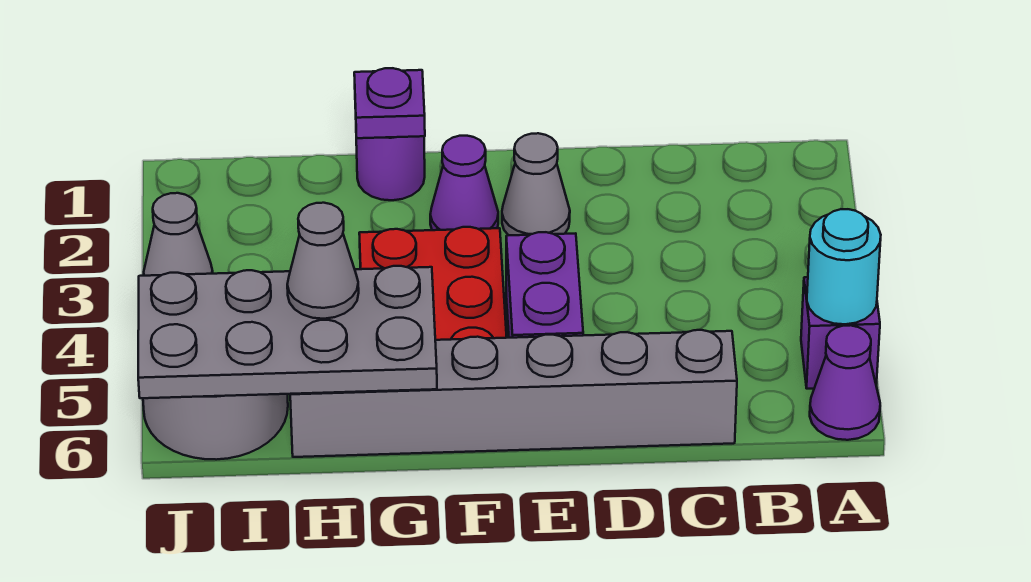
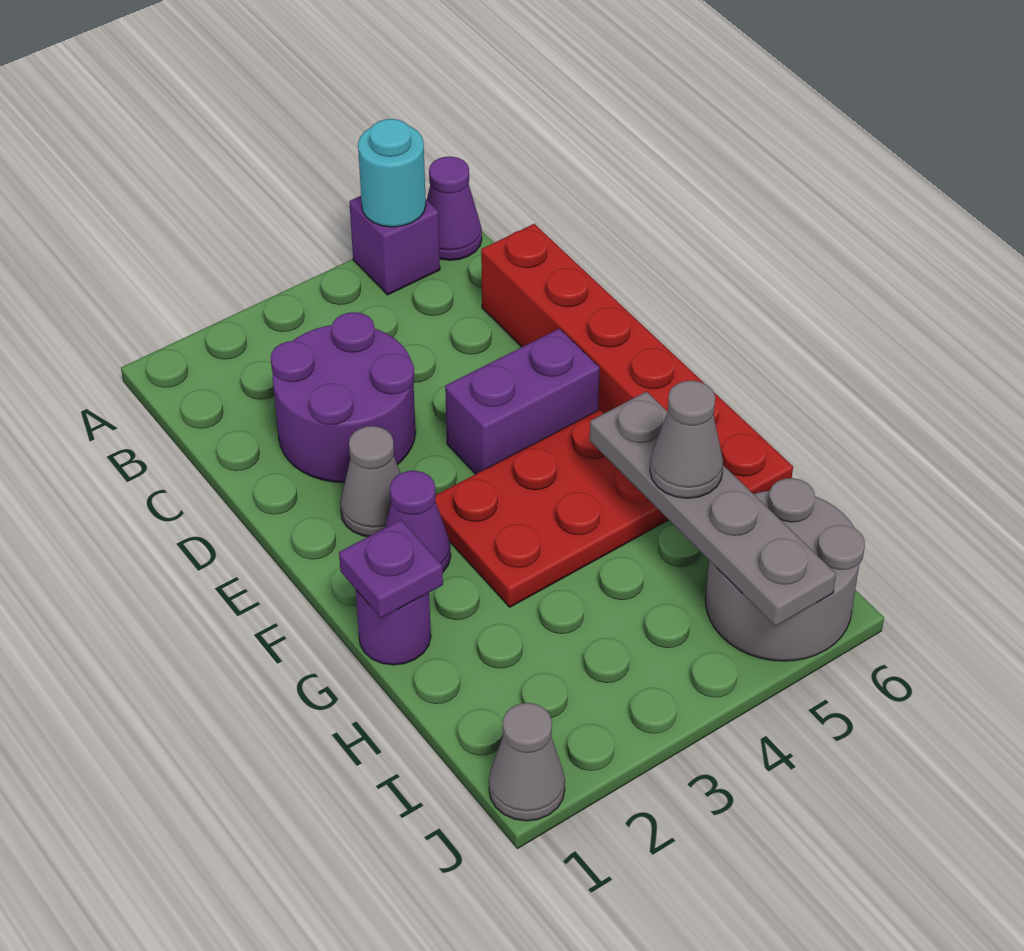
none -> purple round brick C2:D3 level 1
grey brick C6:H6 level 1 -> red brick C6:H6 level 1
grey plate G5:J6 level 2 -> grey plate G5:J5 level 2
grey cone J3 level 1 -> grey cone J1 level 1

